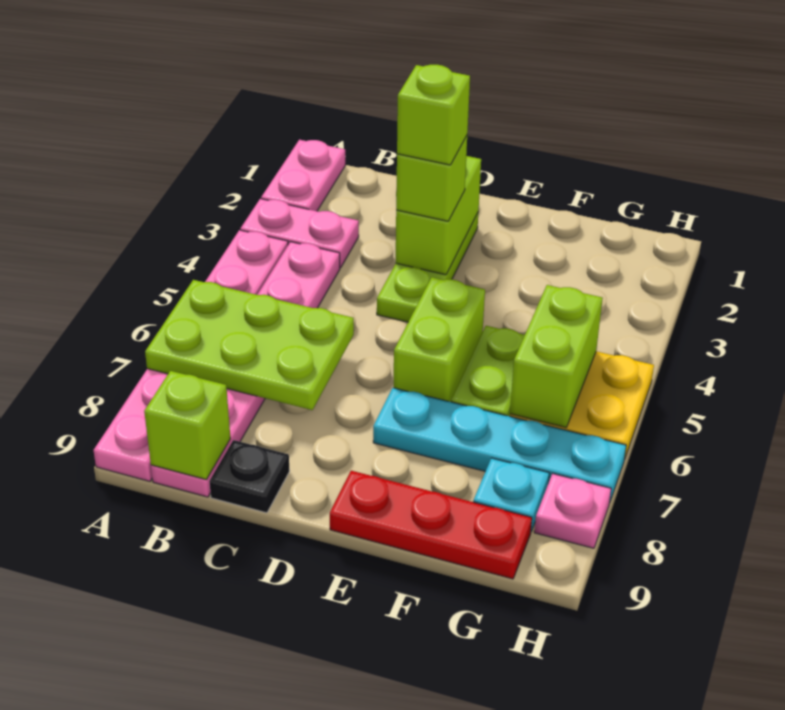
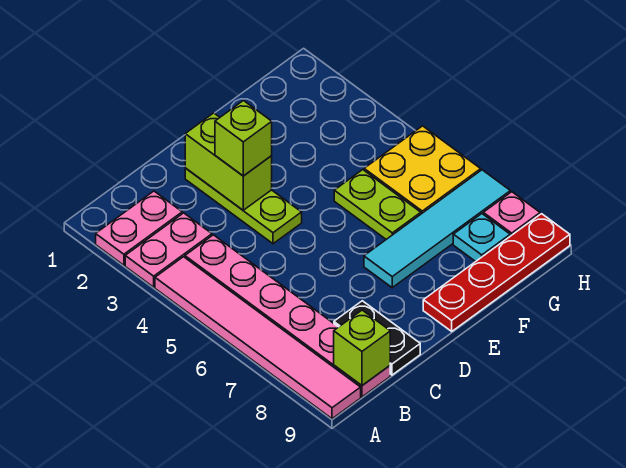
pink plate A1:A2 level 1 -> pink plate A2:B2 level 1
pink plate A4:A9 level 1 -> pink tile A4:A9 level 1
lime plate A6:C7 level 2 -> none
black plate C9 level 1 -> black plate C8:C9 level 1
lime brick D3 level 4 -> none
lime brick E5:E6 level 1 -> none
cyan plate E7:H7 level 1 -> cyan tile E7:H7 level 1
red plate E9:G9 level 1 -> red plate E9:H9 level 1
lime brick G5:G6 level 2 -> none

